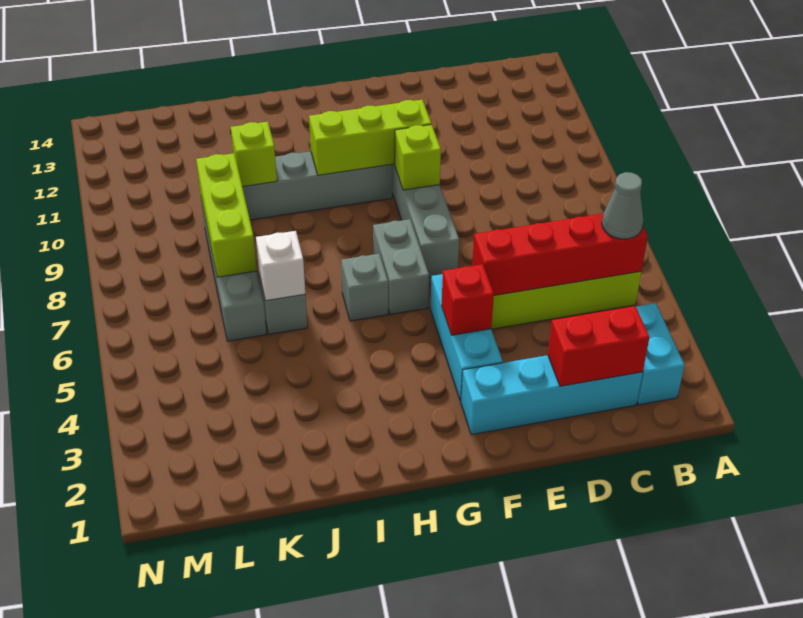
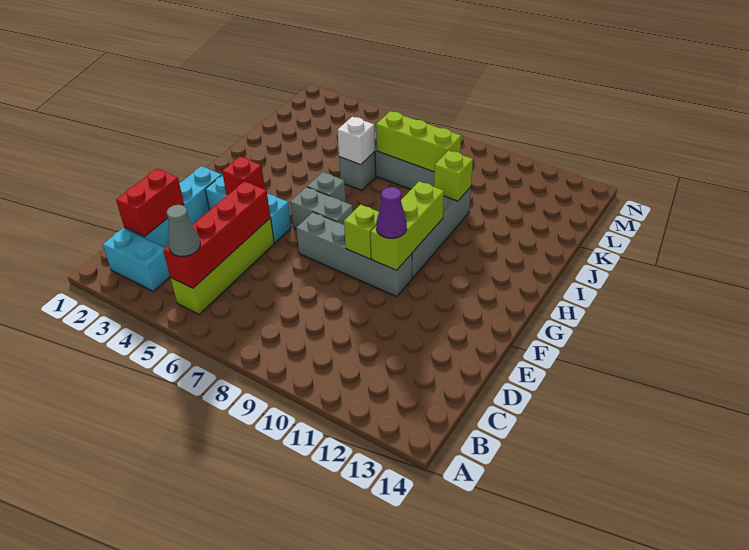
none -> purple cone F10 level 3

